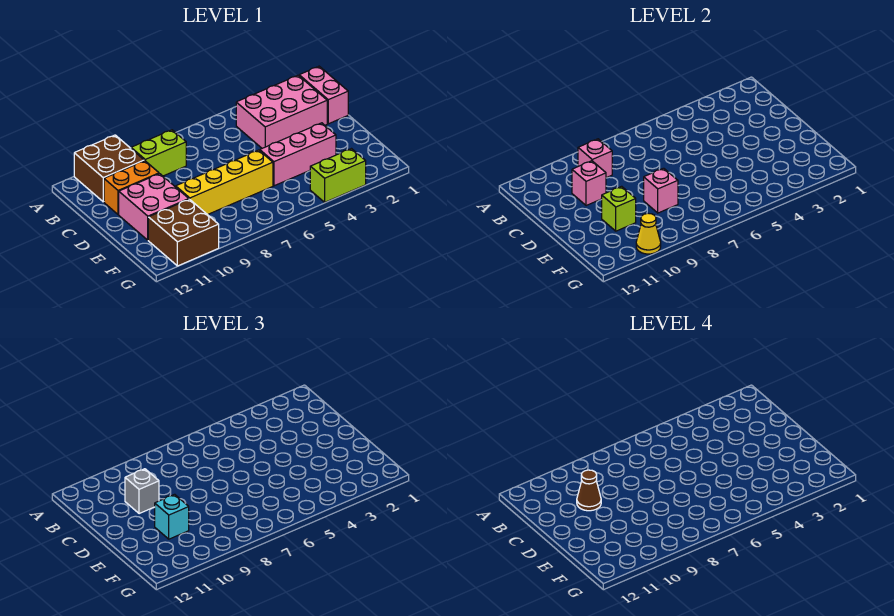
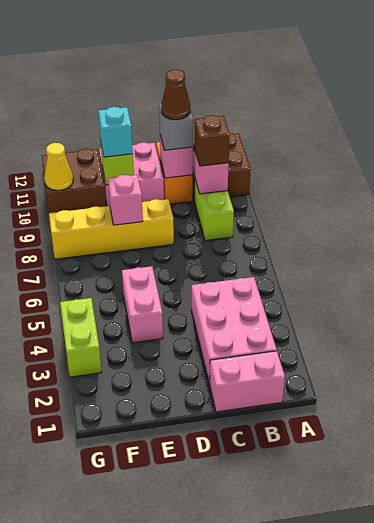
none -> brown brick B9 level 3
pink brick E3:E5 level 1 -> pink brick E4:E5 level 1
yellow brick E6:E9 level 1 -> yellow brick D8:G8 level 1

